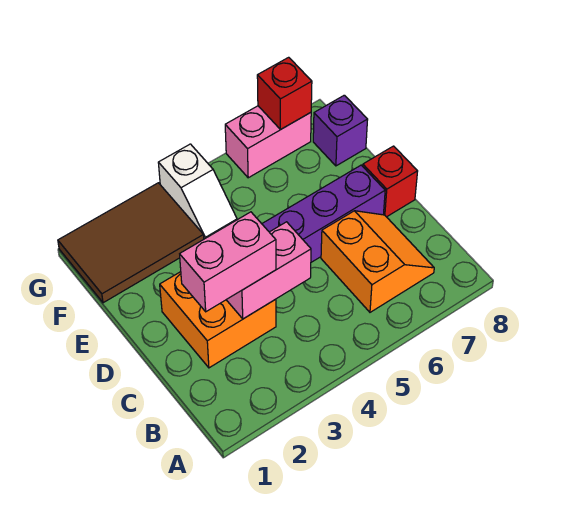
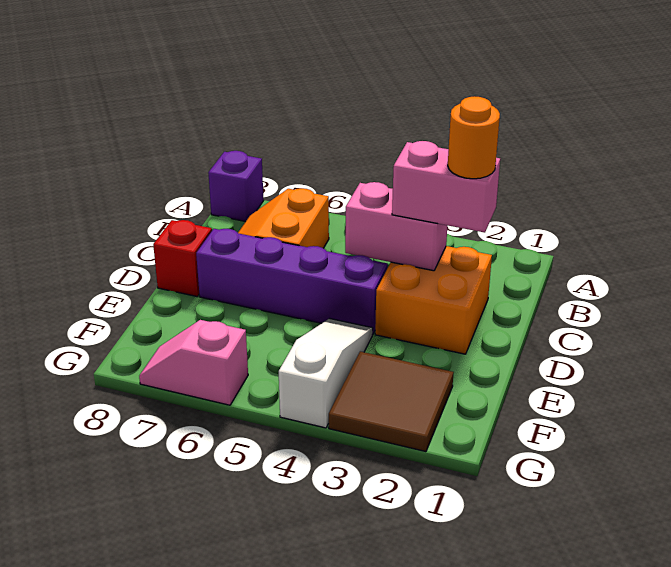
none -> orange round brick C2 level 4
brown tile F1:G3 level 1 -> brown tile F2:G3 level 1
white slope F4:G4 level 1 top G -> white slope E4:G4 level 1 top G
purple brick F8 level 1 -> purple brick A8 level 1
pink brick G6:G7 level 1 -> pink slope G6:G7 level 1 top 6
red brick G7 level 2 -> none

